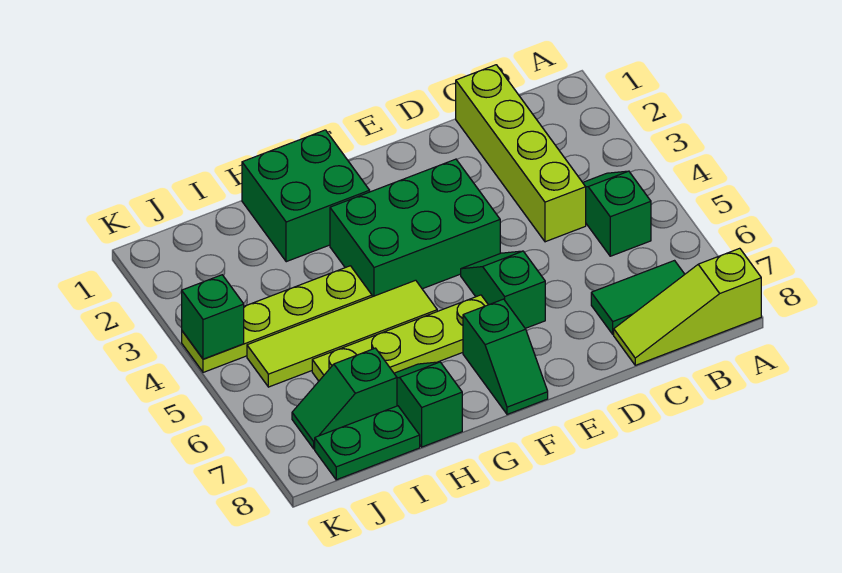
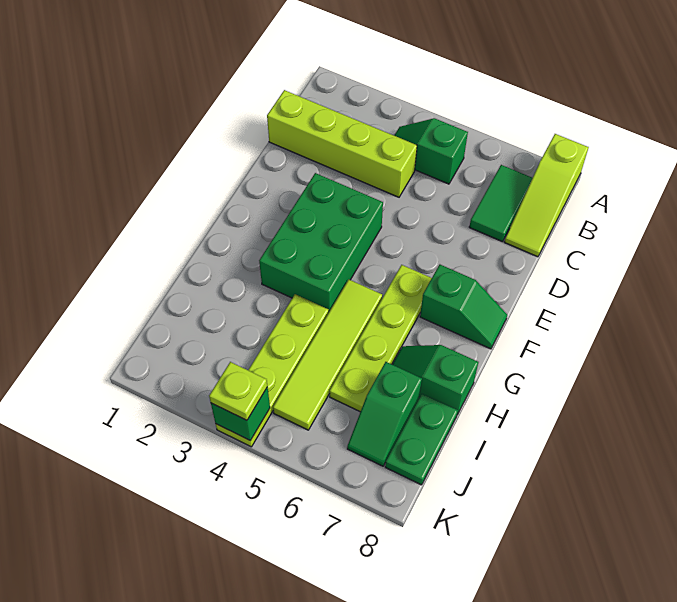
green slope E5:E6 level 1 top 6 -> none
green brick G1:H2 level 1 -> none
none -> lime plate K4 level 3

